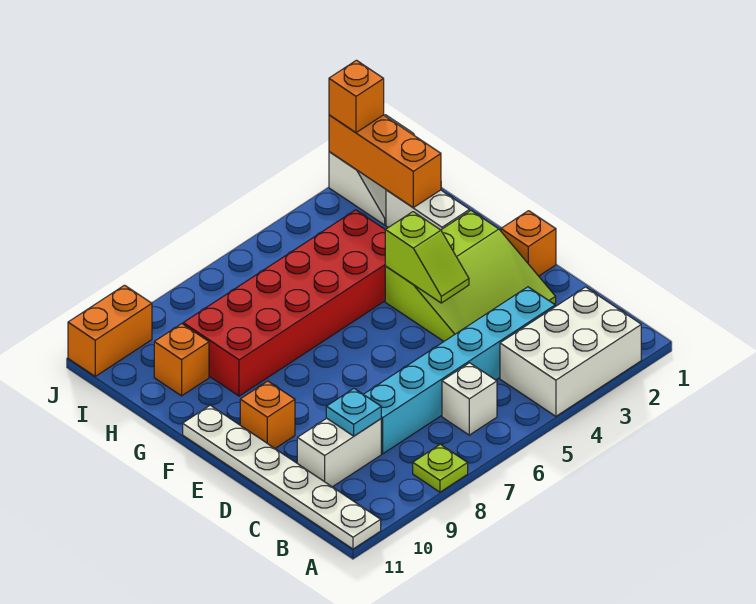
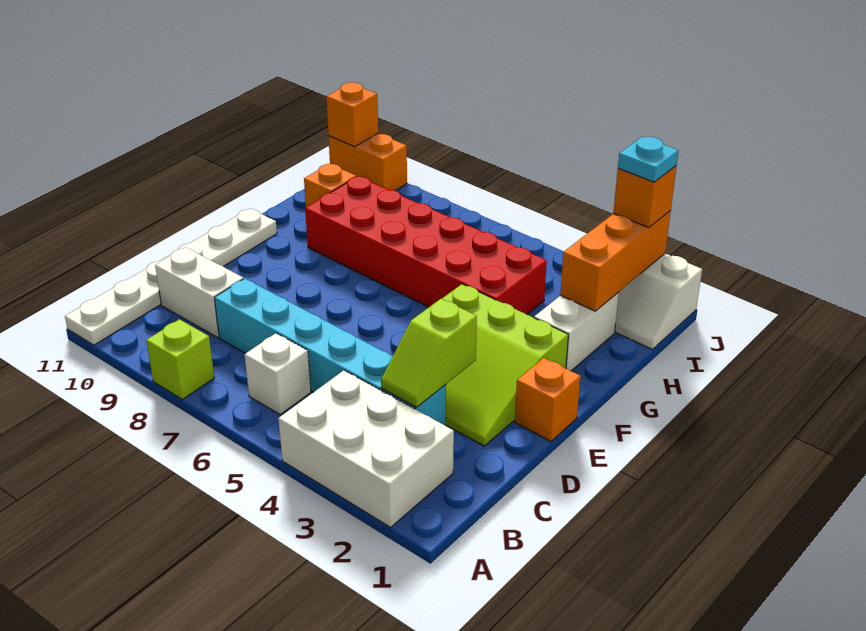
lime plate A8 level 1 -> lime brick A8 level 1
cyan plate C9 level 2 -> cyan plate J2 level 4
lime slope E4:F4 level 2 top F -> lime slope C3:D3 level 2 top D
orange brick E10 level 1 -> orange brick J11 level 2

